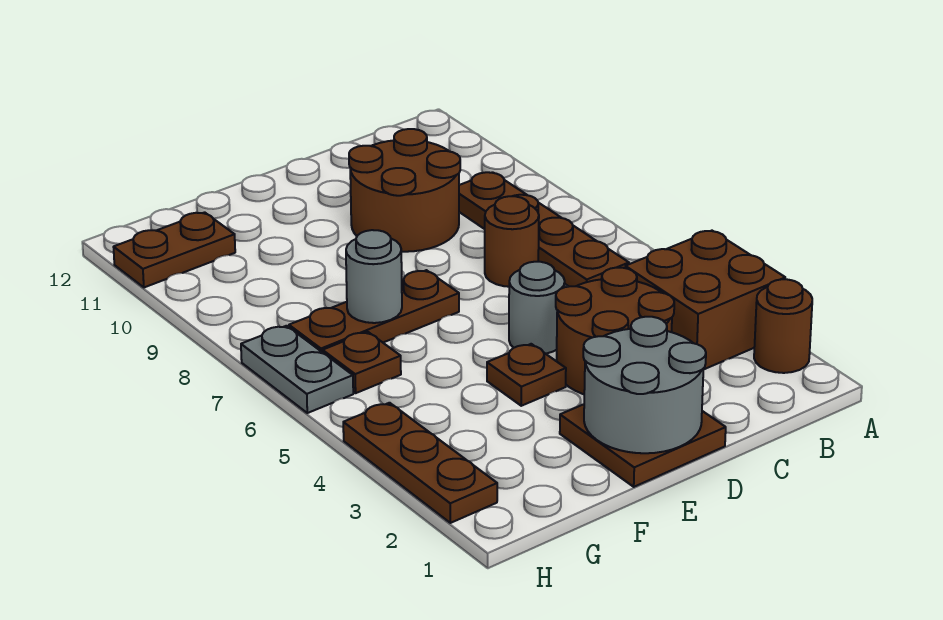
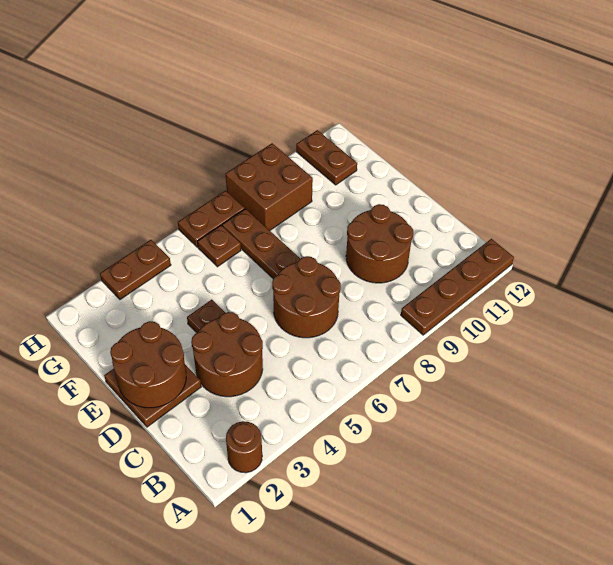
brown brick A3:B4 level 1 -> brown brick G8:H9 level 1
brown plate B6:B9 level 1 -> brown plate A9:A12 level 1
brown round brick C7 level 1 -> brown round brick C6:D7 level 1
grey round brick D1:E2 level 2 -> brown round brick D1:E2 level 2
grey round brick D5 level 1 -> none
grey round brick F7 level 2 -> none
brown plate H2:H4 level 1 -> brown plate H3:H4 level 1
grey plate H6:H7 level 1 -> brown plate H6:H7 level 1

